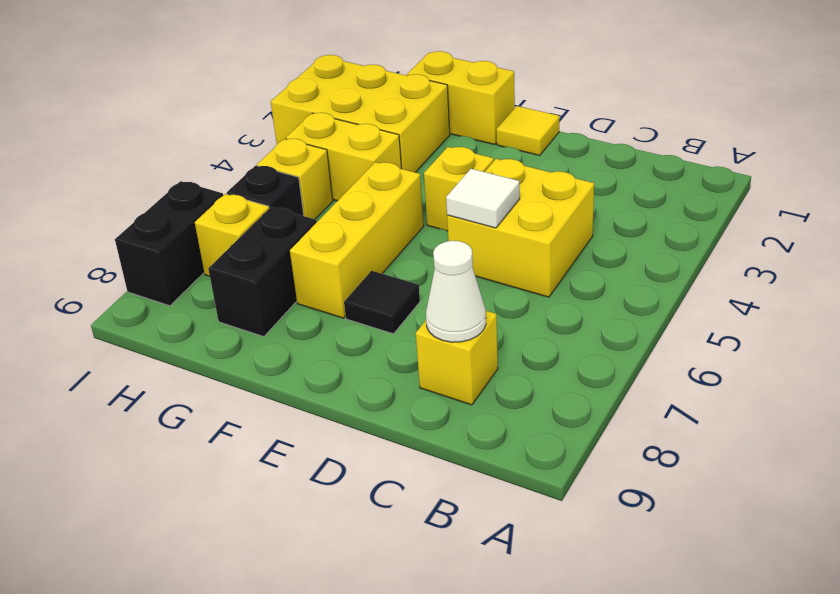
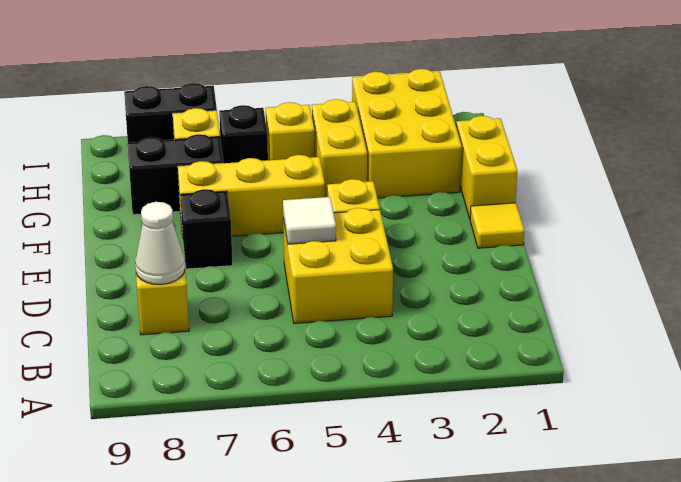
black tile E7 level 1 -> black brick E7 level 1

